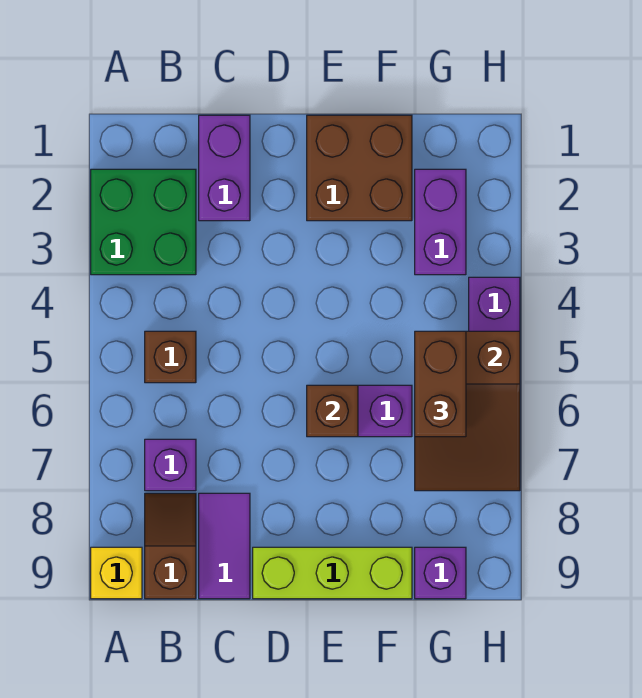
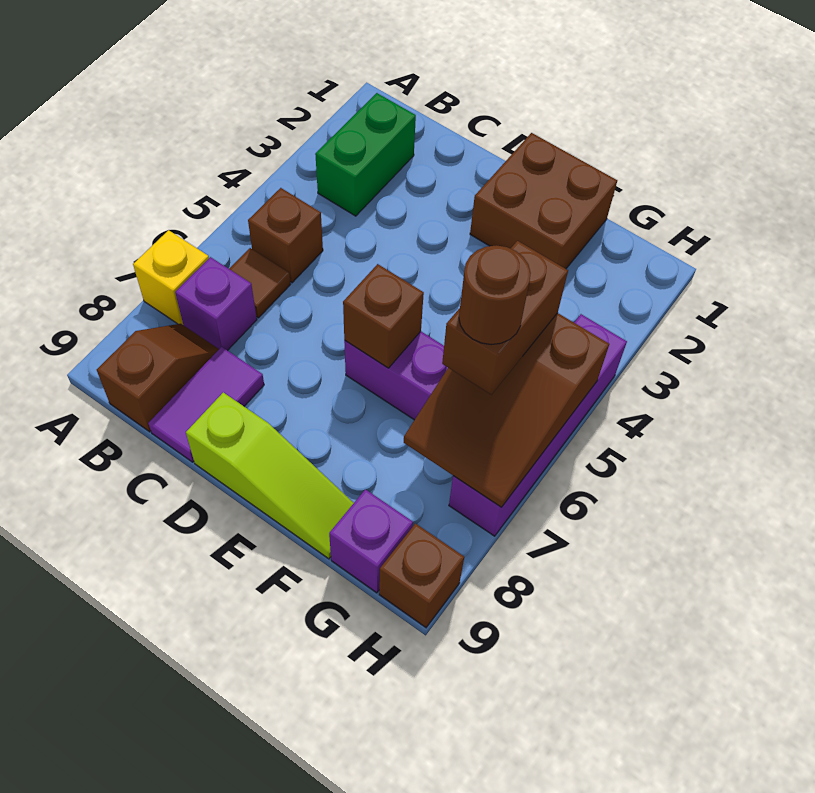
green brick A2:B3 level 1 -> green brick B2:B3 level 1
yellow brick A9 level 1 -> yellow brick A7 level 1
none -> brown tile B6 level 1
purple brick C1:C2 level 1 -> none
lime brick D9:F9 level 1 -> lime slope D9:F9 level 1 top D
purple brick G2:G3 level 1 -> none
none -> brown round brick G6 level 4
none -> brown brick H9 level 1

